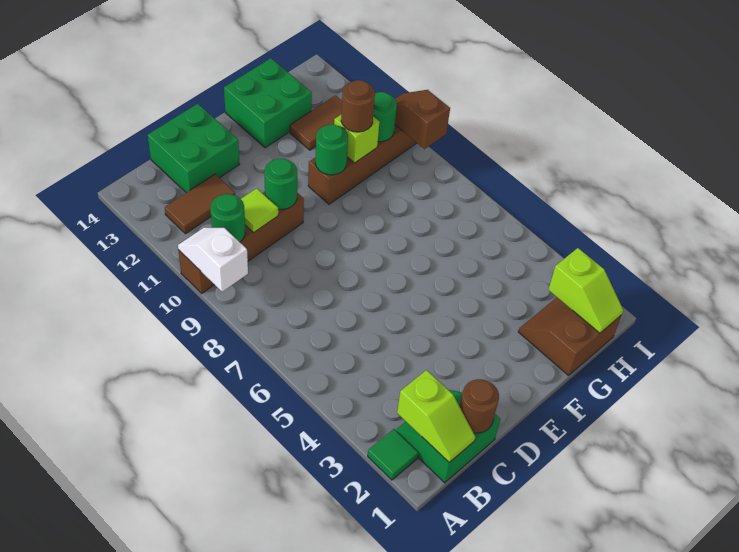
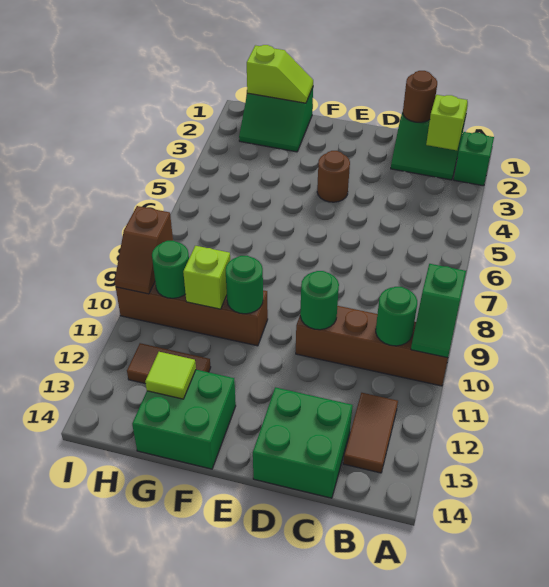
green tile A2 level 1 -> green brick A2 level 1
white slope A9:A10 level 2 top 9 -> green slope A9:A10 level 2 top 9
brown tile B12:C12 level 1 -> brown tile B12:B13 level 1
lime tile C10 level 2 -> lime tile G13 level 2
brown slope G1:H2 level 1 top 1 -> green slope G1:H2 level 1 top 1
brown round brick G10 level 3 -> brown round brick E4 level 1
lime slope H1:H2 level 2 top 2 -> lime slope G1:H1 level 2 top H

